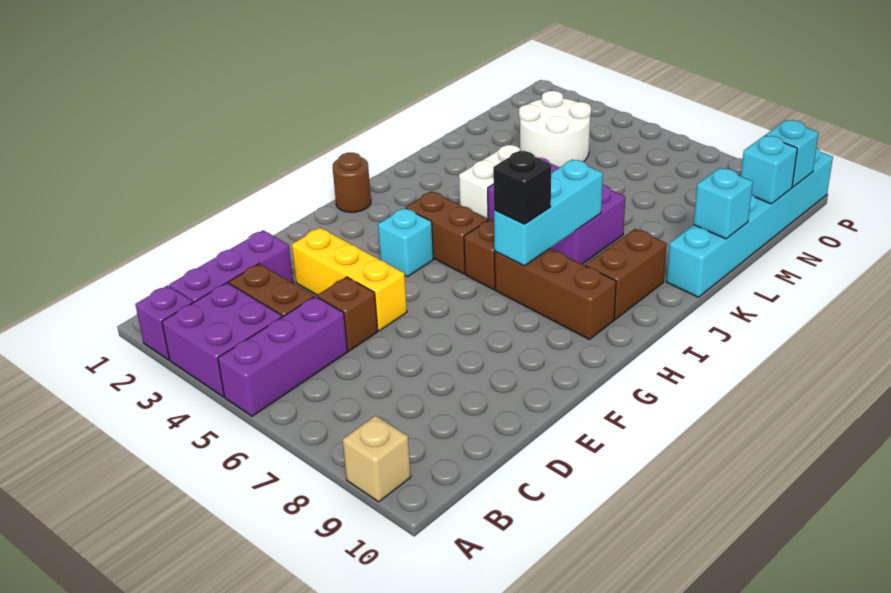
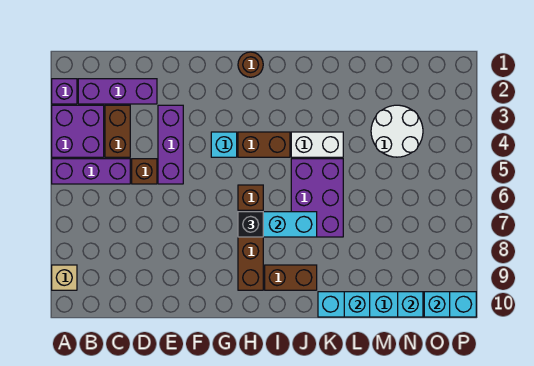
yellow brick E3:E5 level 1 -> purple brick E3:E5 level 1
brown brick H4:H5 level 1 -> brown brick H4:I4 level 1

